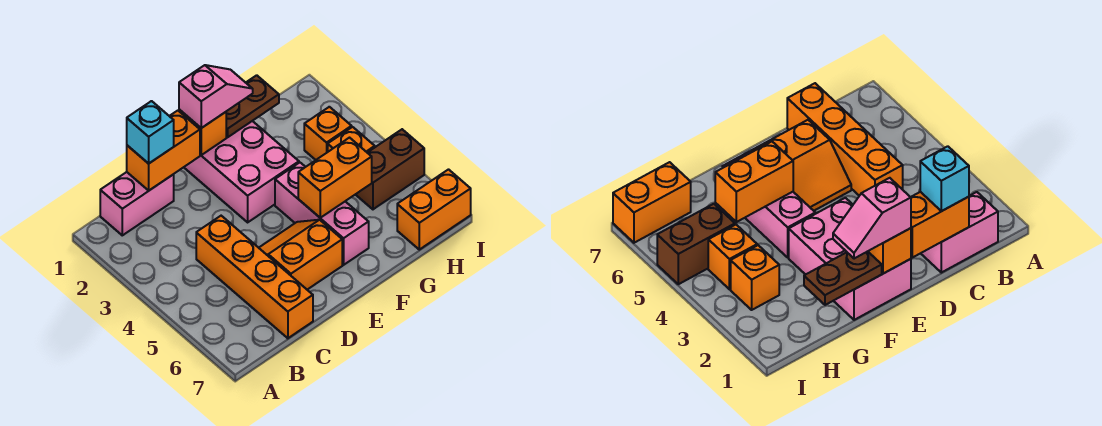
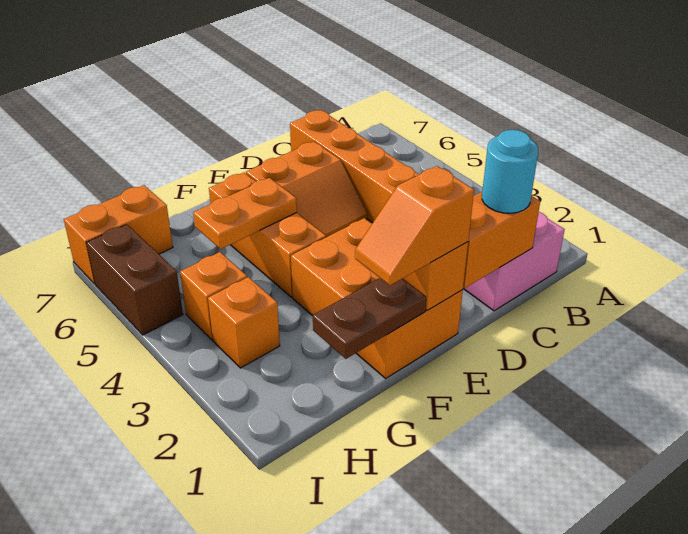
cyan brick C1 level 3 -> cyan round brick C1 level 3
pink brick E1:F3 level 1 -> orange brick E1:F3 level 1
pink slope E1:F1 level 3 top E -> orange slope E1:F1 level 3 top E
pink brick F4:F6 level 1 -> orange brick F4:F6 level 1
orange brick F5:G5 level 2 -> orange plate F5:G5 level 2
brown brick H5:I5 level 1 -> brown brick I5:I6 level 1

